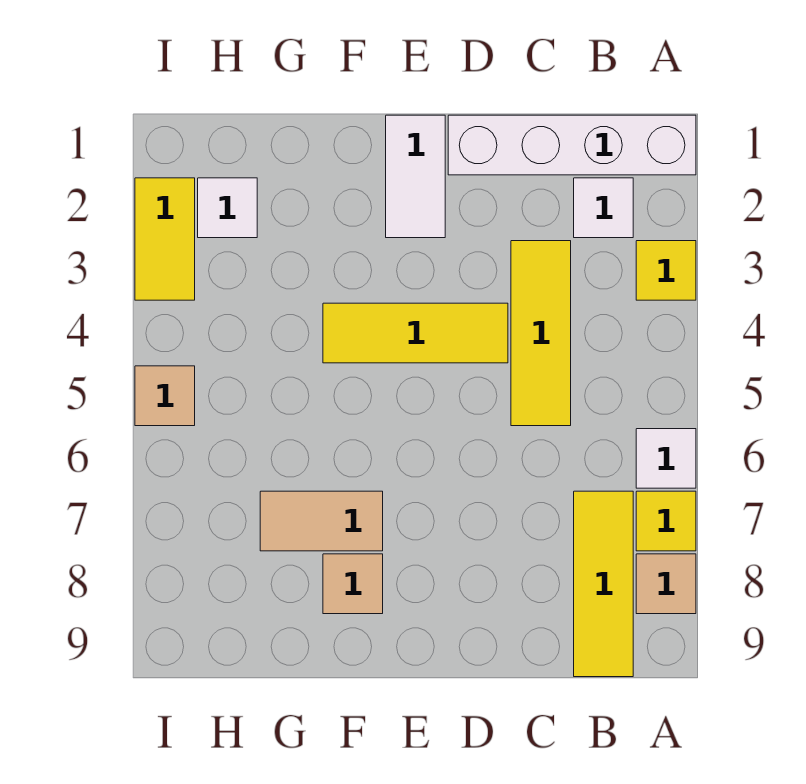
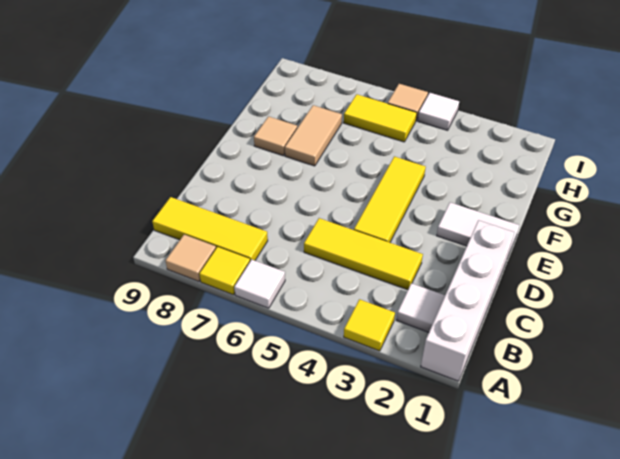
white tile H2 level 1 -> white tile I4 level 1
yellow tile I2:I3 level 1 -> yellow tile H5:H6 level 1

